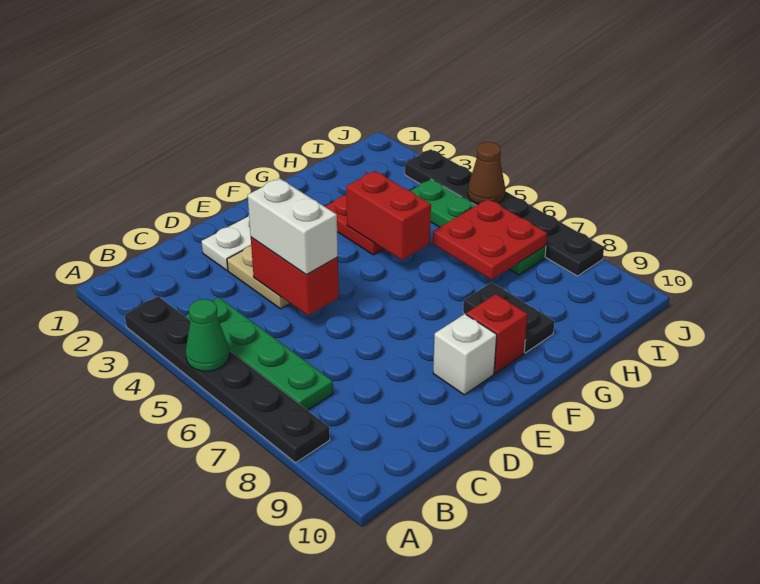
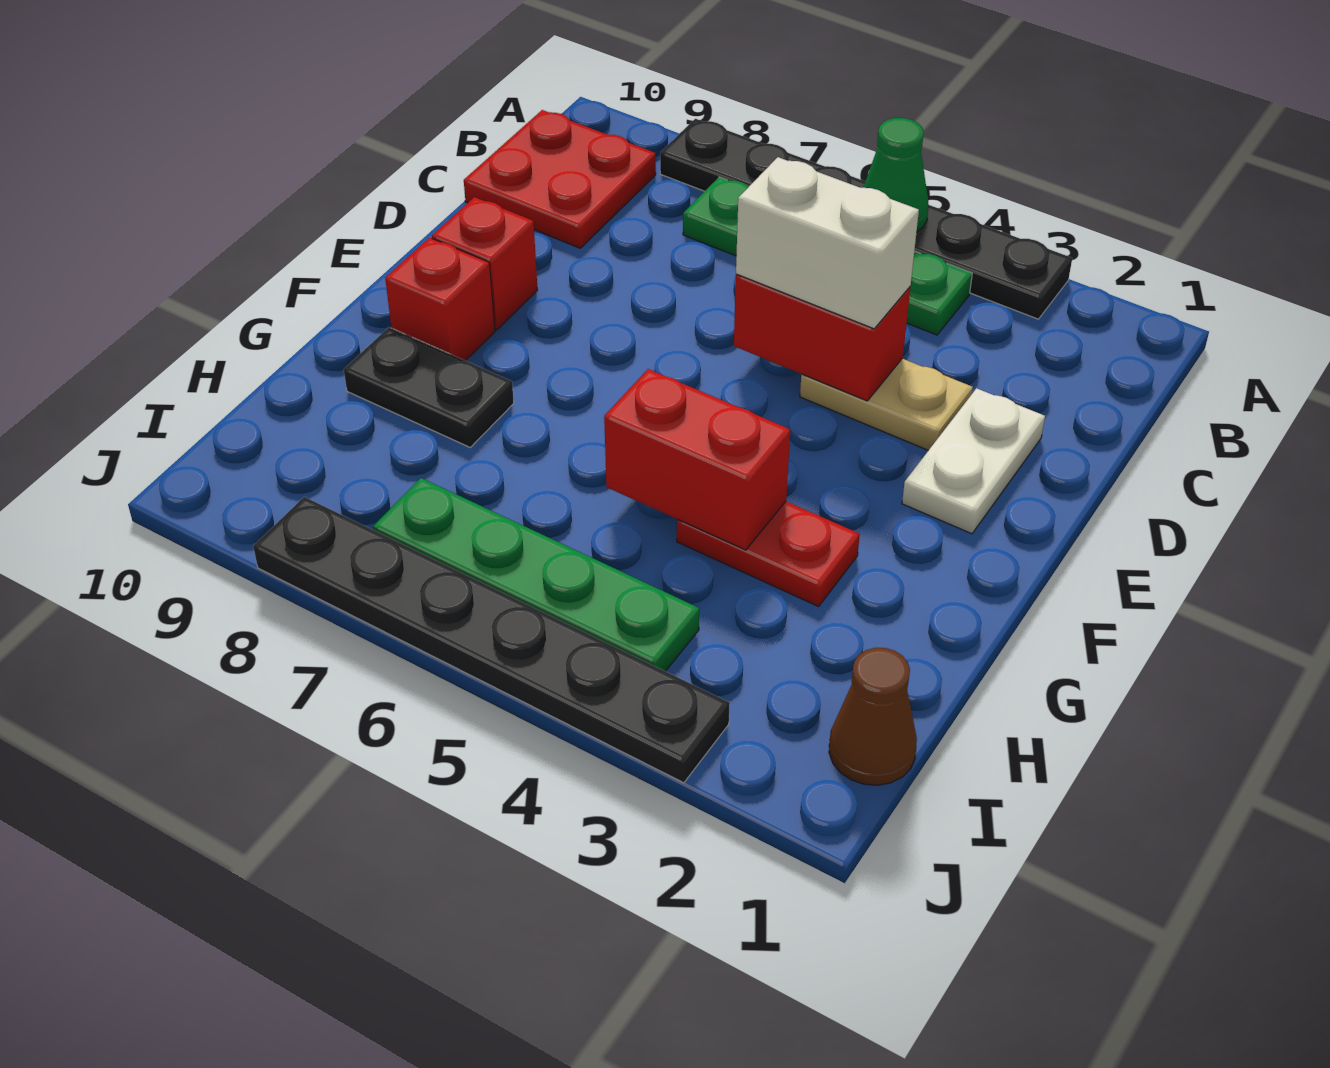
white brick E9 level 1 -> red brick E9 level 1
red plate H6:I7 level 2 -> red plate B9:C10 level 1
brown cone J5 level 2 -> brown cone I1 level 1

